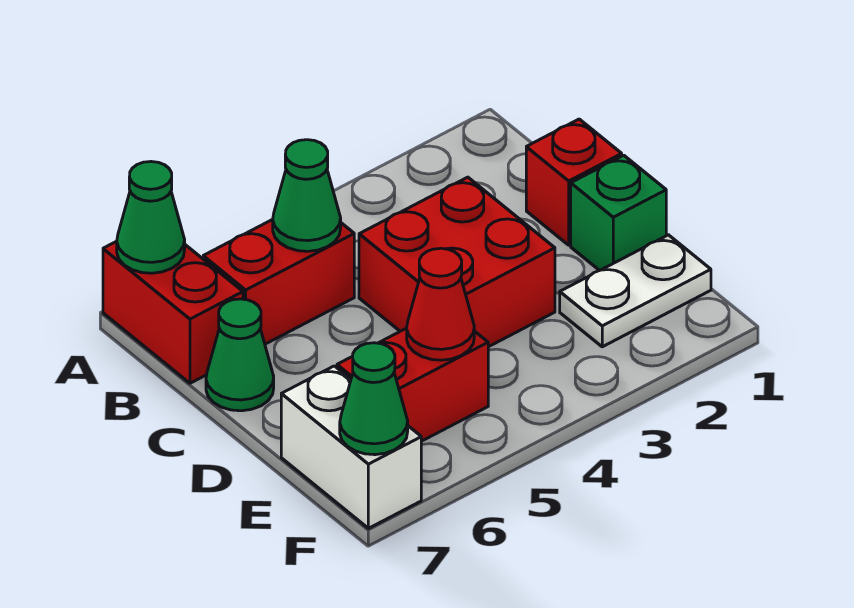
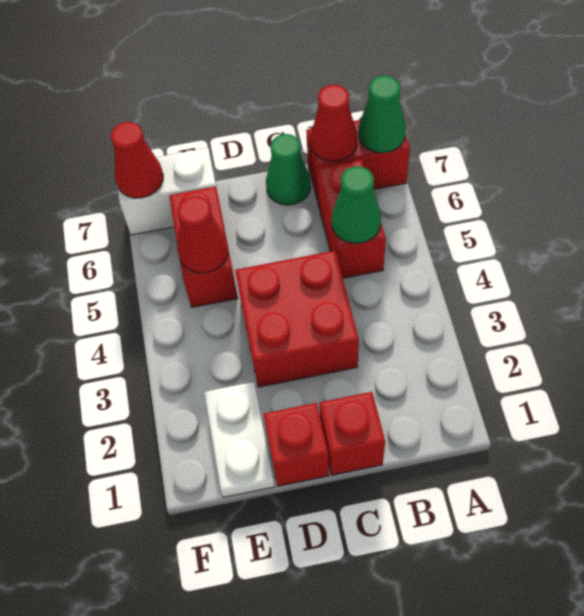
none -> red cone B7 level 2
green brick D1 level 1 -> red brick D1 level 1
green cone F7 level 2 -> red cone F7 level 2

